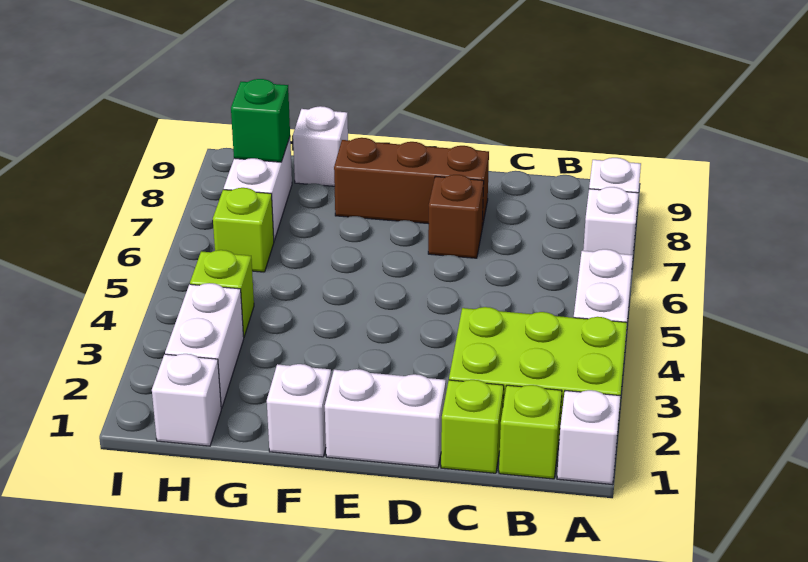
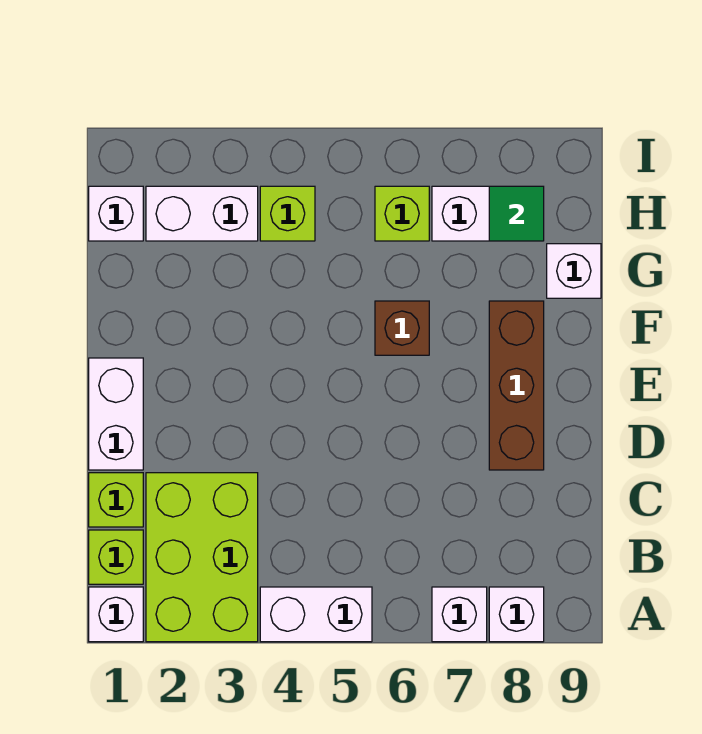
brown brick D7 level 1 -> brown brick F6 level 1
white brick F1 level 1 -> none
green brick H8 level 2 -> green tile H8 level 2

